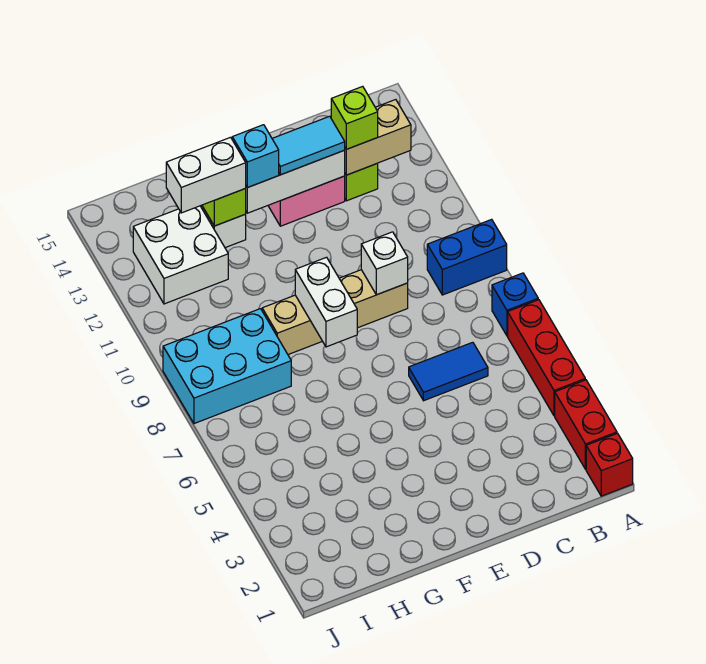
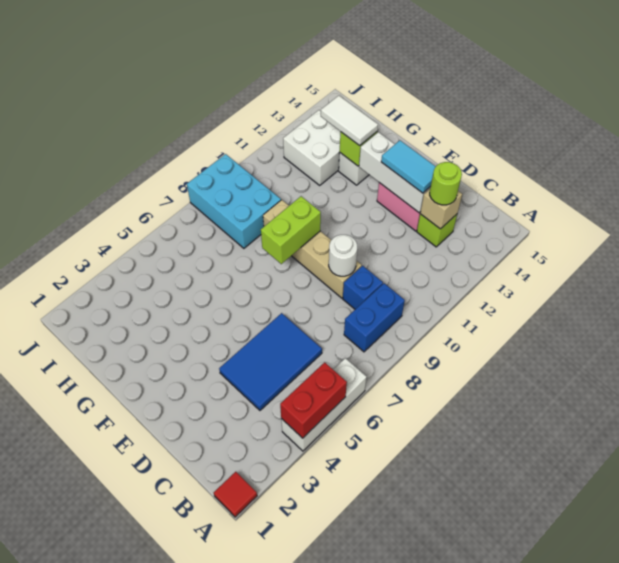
red brick A1 level 1 -> red tile A1 level 1
red brick A2:A3 level 1 -> red brick A4:A5 level 2
red brick A4:A6 level 1 -> white brick A4:A6 level 1
blue brick A7 level 1 -> blue brick C9 level 1
blue brick A9:B9 level 1 -> blue brick B8:B9 level 1
tan brick B13:C13 level 2 -> tan brick C13 level 2
blue tile C6:D6 level 1 -> blue tile C4:D6 level 1
lime brick C13 level 3 -> lime round brick C13 level 3
white brick D9 level 2 -> white round brick D9 level 2
white brick F8:F9 level 2 -> lime brick F8:F9 level 2
cyan brick F13 level 3 -> none
white brick G13:H13 level 3 -> white tile G13:H13 level 3

